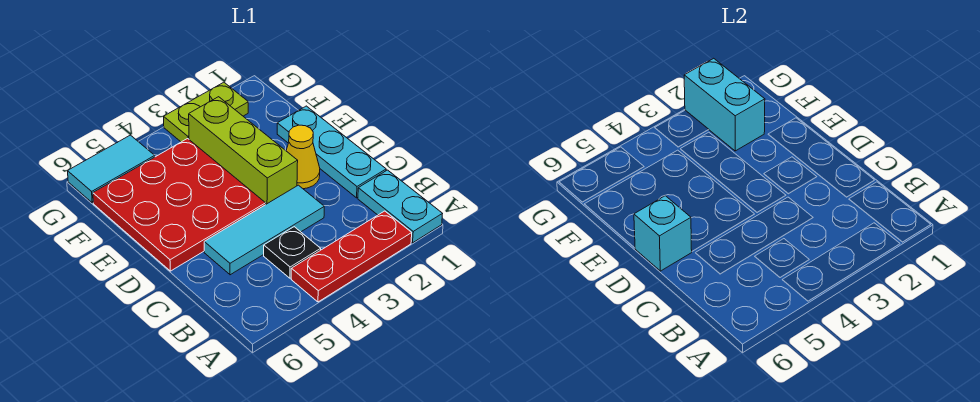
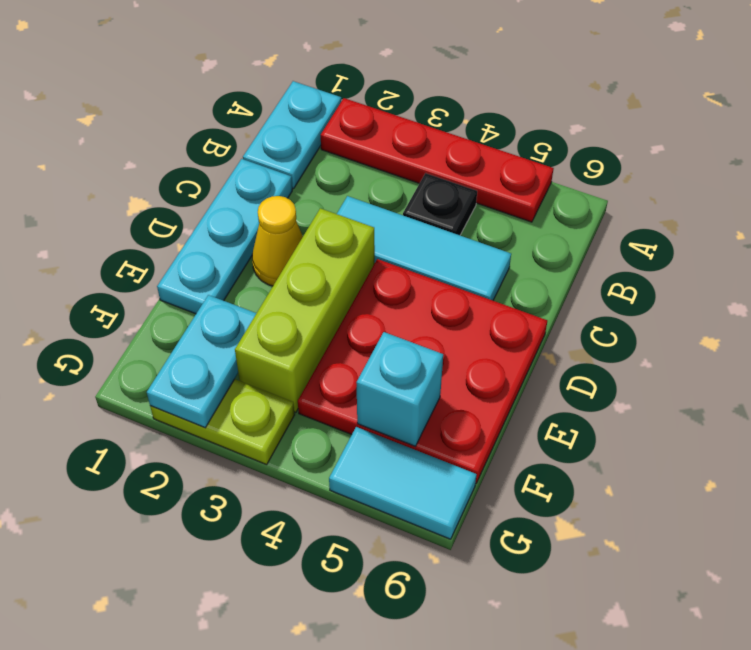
red plate A2:A4 level 1 -> red plate A2:A5 level 1
cyan brick D6 level 2 -> cyan brick F5 level 2
cyan brick F2:G2 level 2 -> cyan plate F2:G2 level 2

